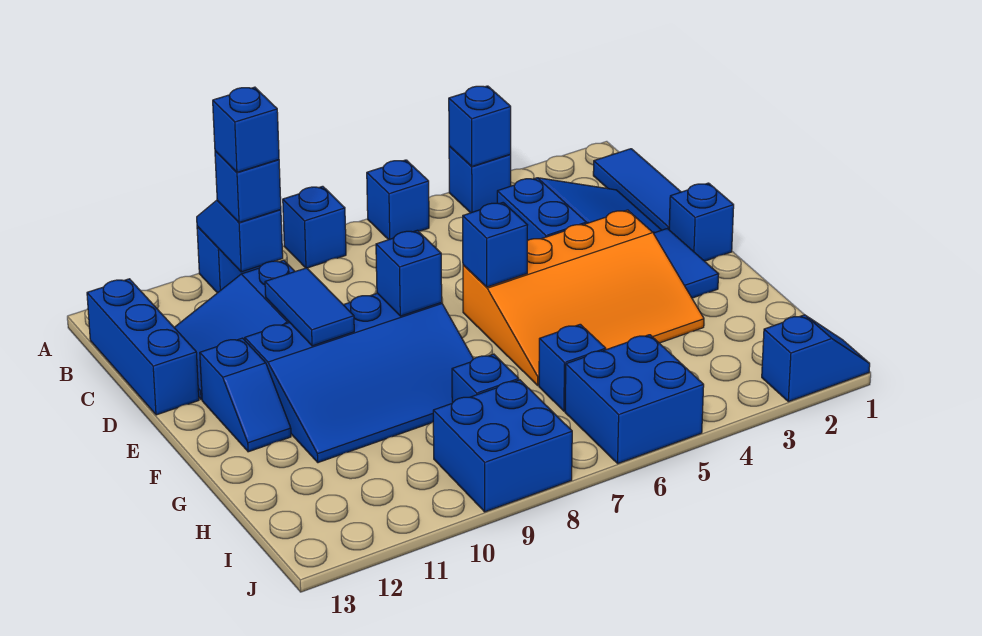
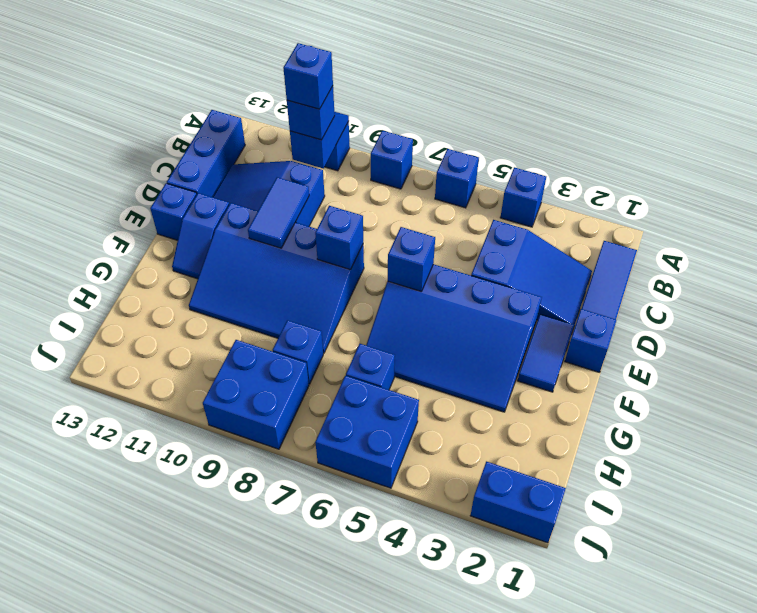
blue brick A4 level 2 -> blue brick E13 level 1
orange slope E3:G6 level 1 top E -> blue slope E3:G6 level 1 top E
blue slope J1:J2 level 1 top 2 -> blue brick J1:J2 level 1

